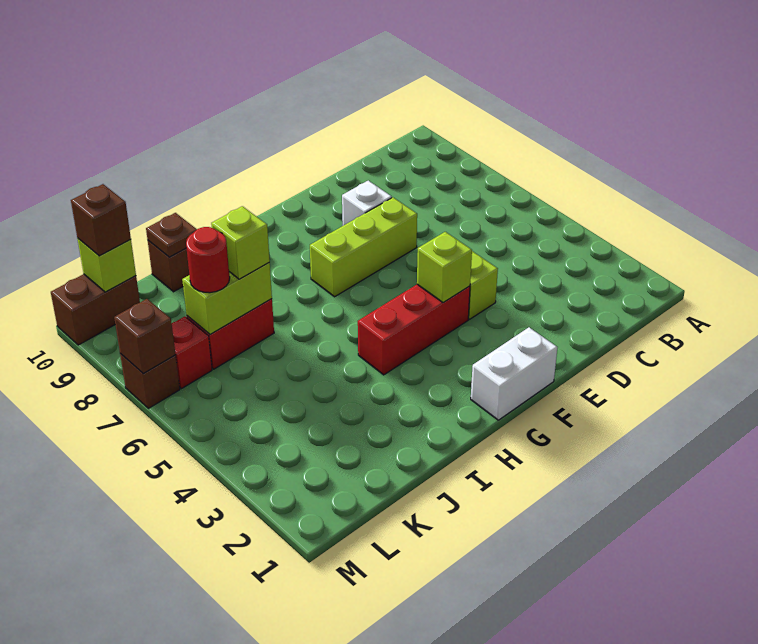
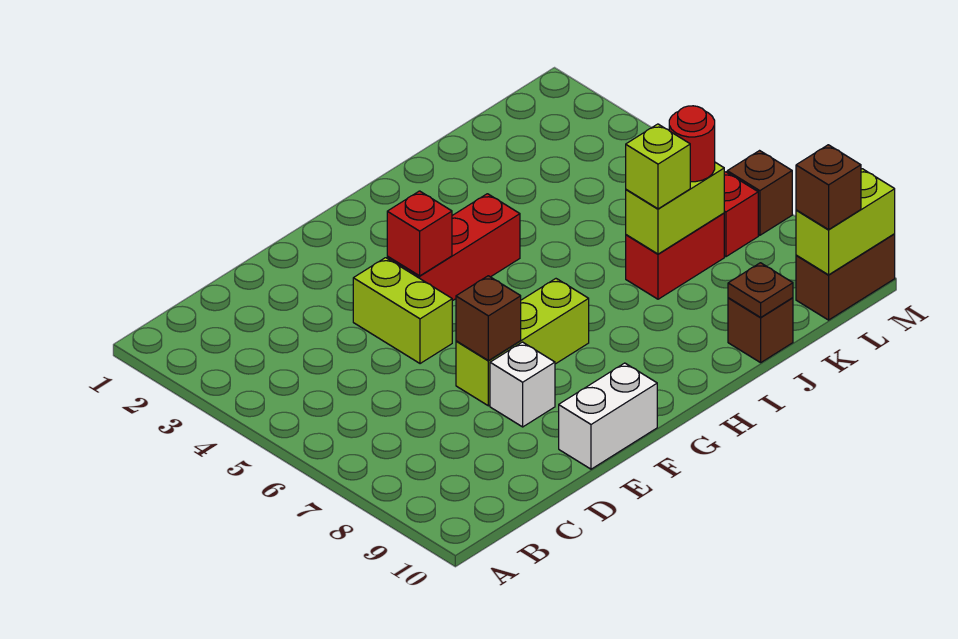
white brick F1:G1 level 1 -> white brick E10:F10 level 1
lime brick F4 level 2 -> red brick F4 level 2
lime brick L10 level 2 -> lime brick L10:M10 level 2
brown brick M7 level 2 -> brown brick E7 level 2

